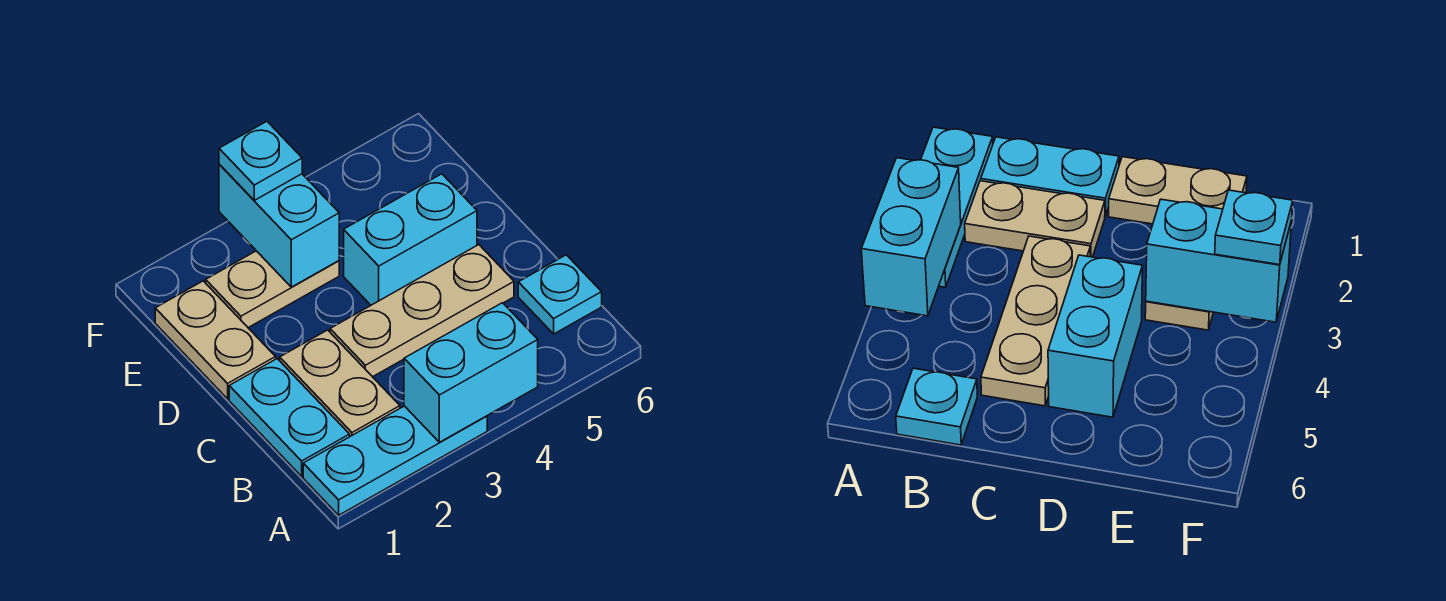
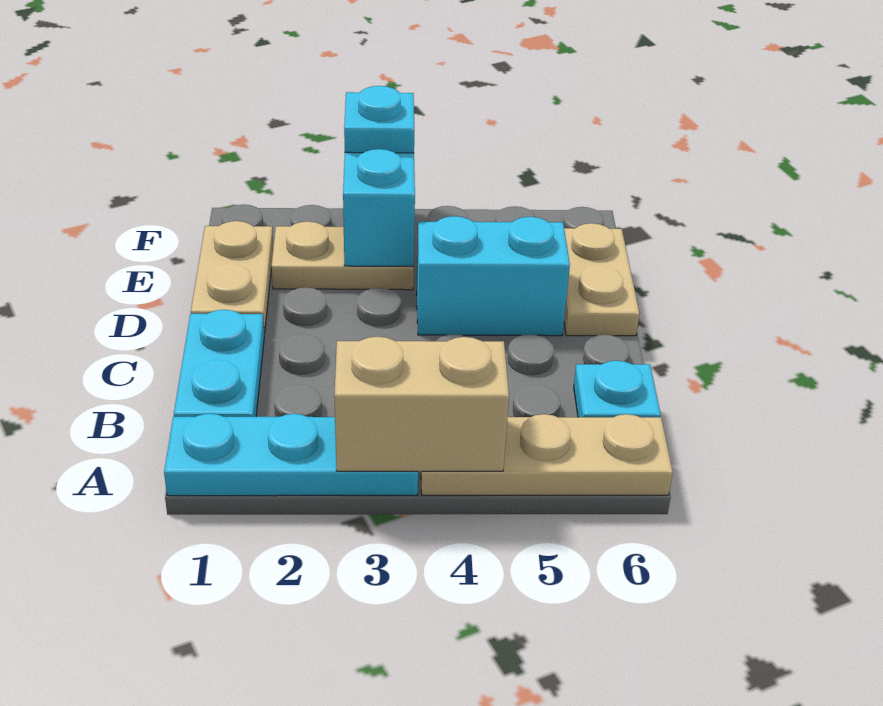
cyan brick A3:A4 level 2 -> tan brick A3:A4 level 2
tan plate B2:C2 level 1 -> tan plate D6:E6 level 1
tan plate C3:C5 level 1 -> tan plate A4:A6 level 1

